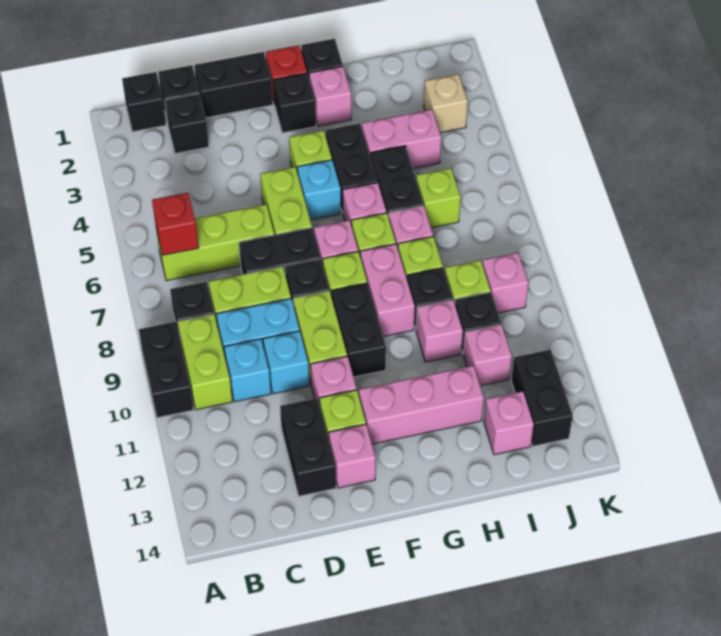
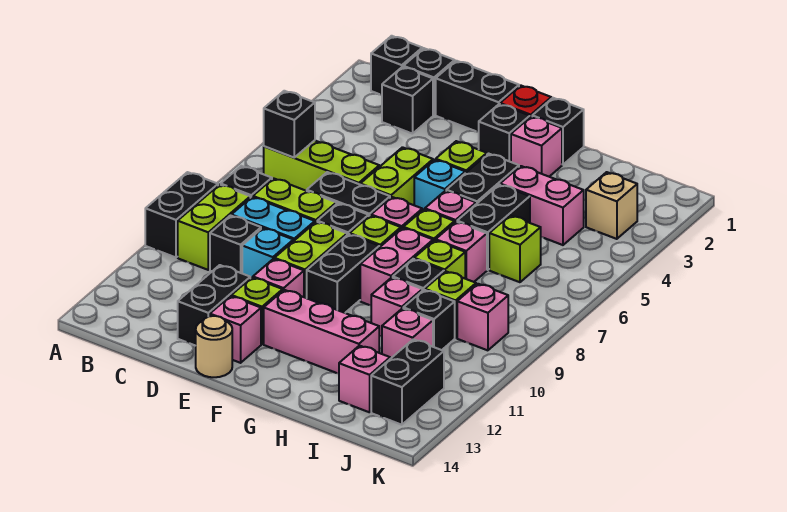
red brick B6 level 2 -> black brick B6 level 2
cyan brick C10 level 1 -> black brick C10 level 1
none -> tan round brick E14 level 1

